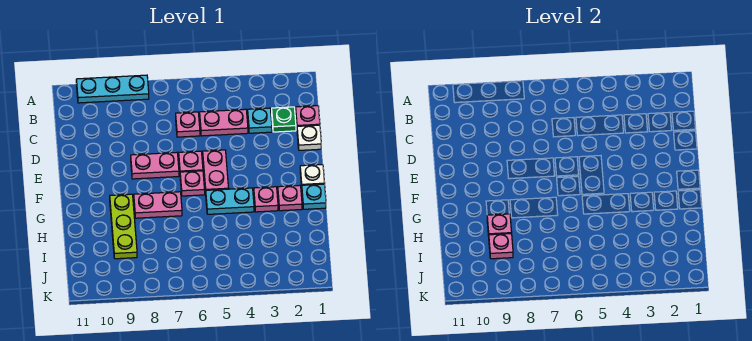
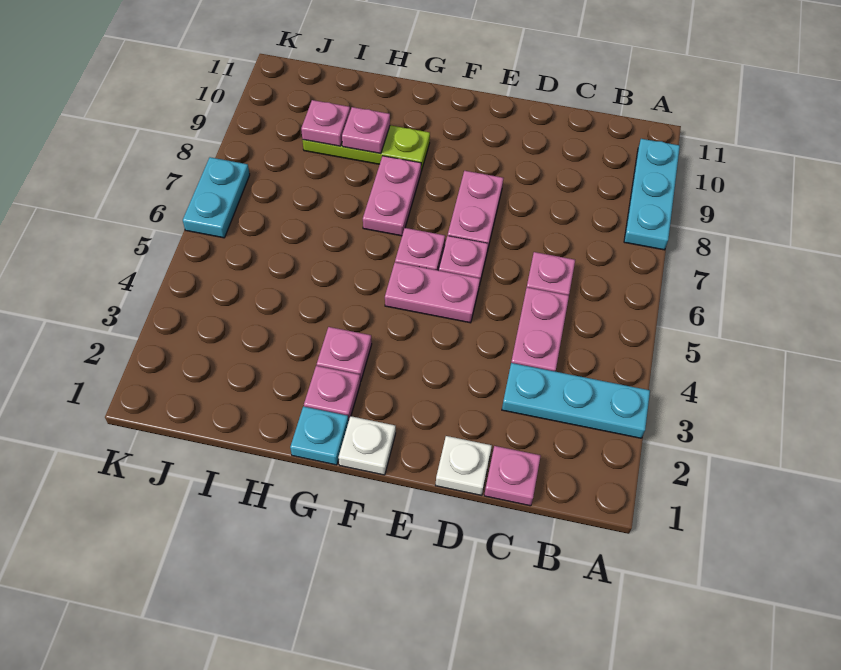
green plate C2 level 1 -> none
cyan plate C3 level 1 -> cyan plate A3:C3 level 1
cyan plate G4:G5 level 1 -> cyan plate K6:K7 level 1

